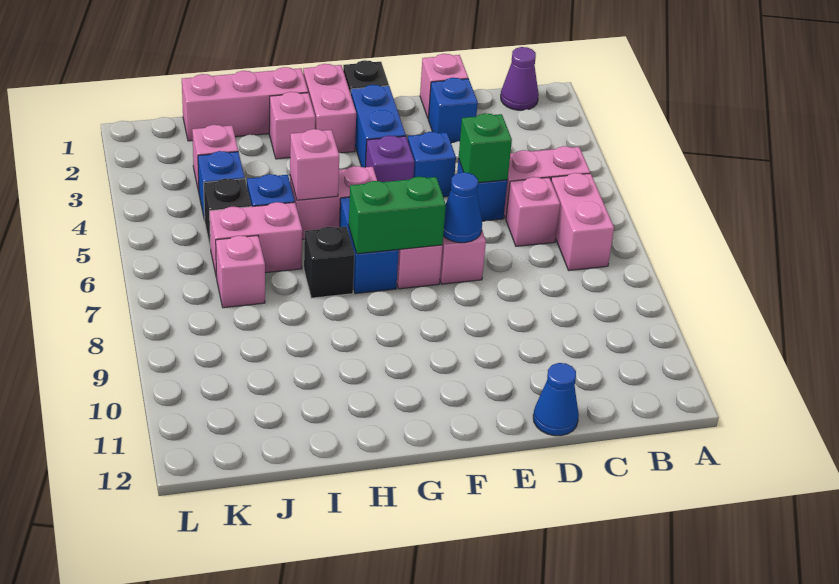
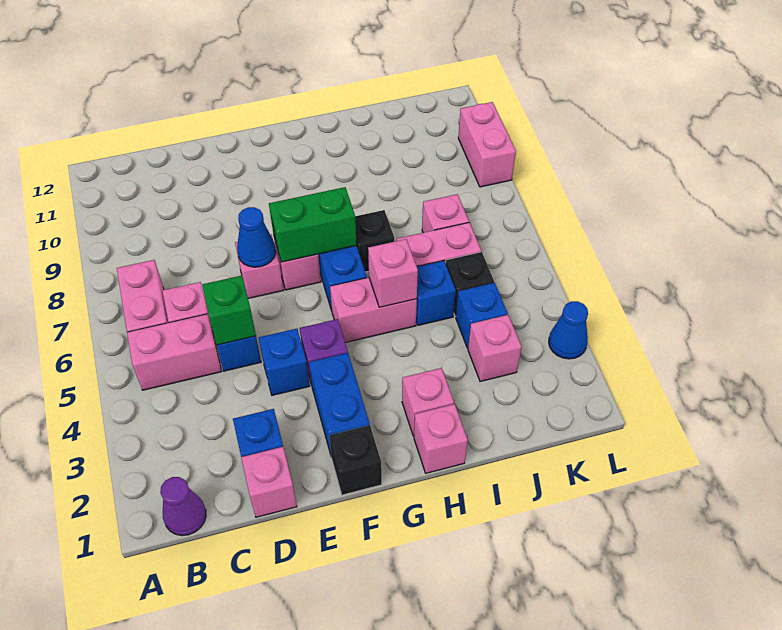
blue cone D12 level 1 -> blue cone L3 level 1
pink brick G1:G2 level 1 -> pink brick L9:L10 level 1
pink brick H1:J1 level 1 -> pink brick H1 level 1

